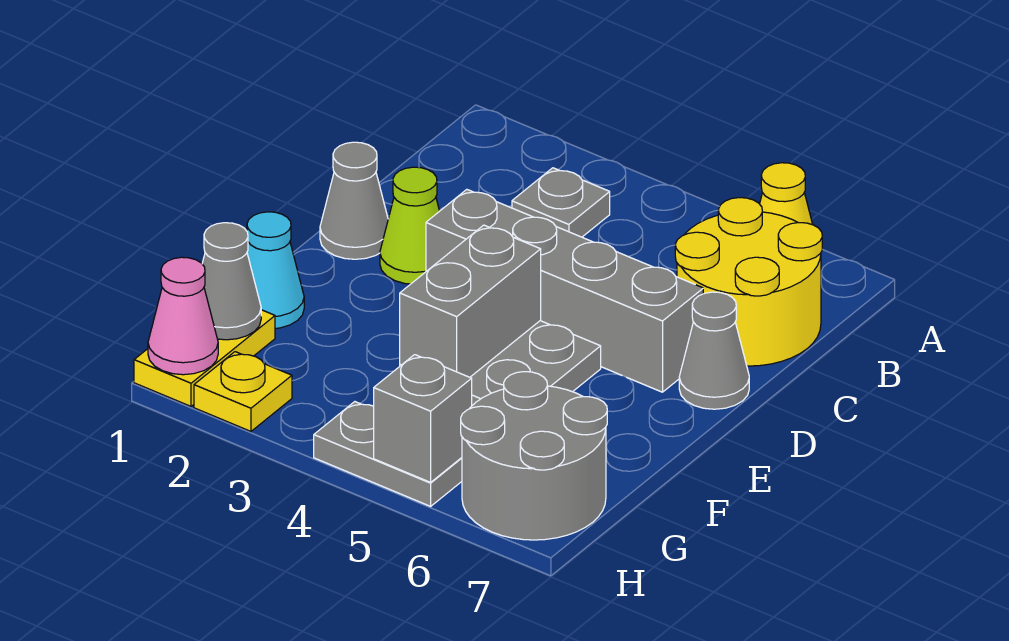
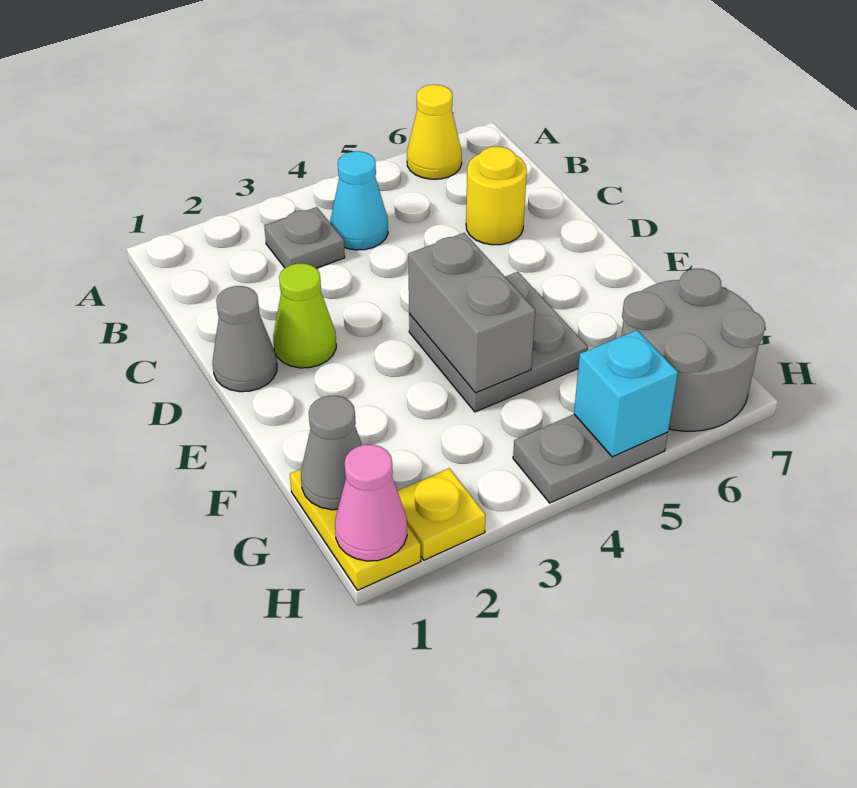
yellow round brick B6:C7 level 1 -> yellow round brick C6 level 1
grey brick D3:D6 level 1 -> none
grey cone D7 level 1 -> none
cyan cone F1 level 1 -> cyan cone B4 level 1
grey brick H5 level 2 -> cyan brick H5 level 2

